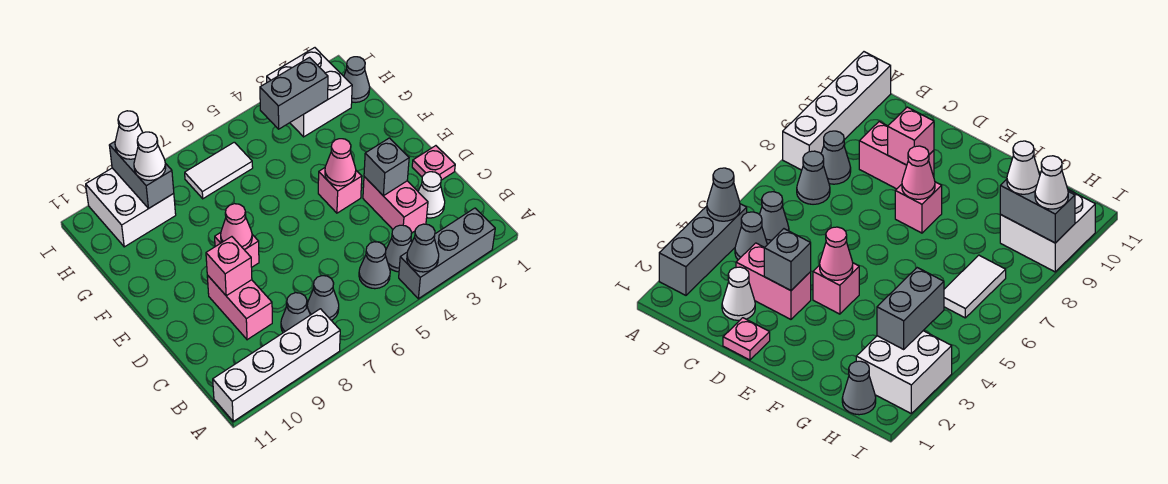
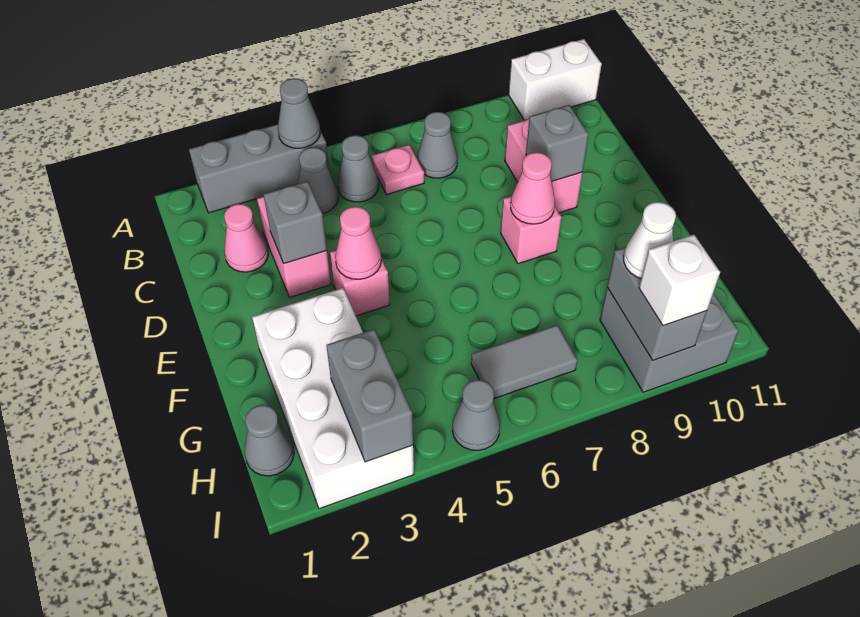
white brick A8:A11 level 1 -> white brick A10:A11 level 1
grey cone B8 level 1 -> grey cone I5 level 1
white cone C2 level 1 -> pink cone C2 level 1
pink plate D1 level 1 -> pink plate B6 level 1
pink brick D9 level 2 -> grey brick D9 level 2
white brick H2:I3 level 1 -> white brick F2:I3 level 1
grey brick H3:H4 level 2 -> grey brick H3:I3 level 2
white tile H6:H7 level 1 -> grey tile H6:H7 level 1
white brick H9:I10 level 1 -> grey brick H9:I10 level 1
white cone I9 level 3 -> white brick I9 level 3

